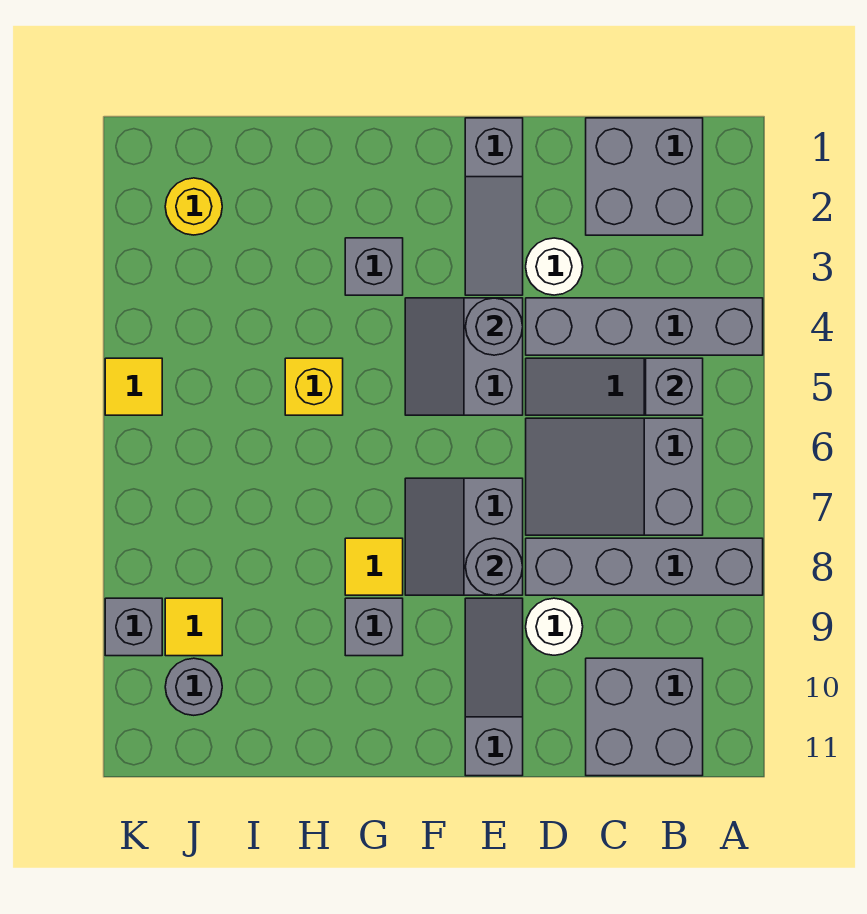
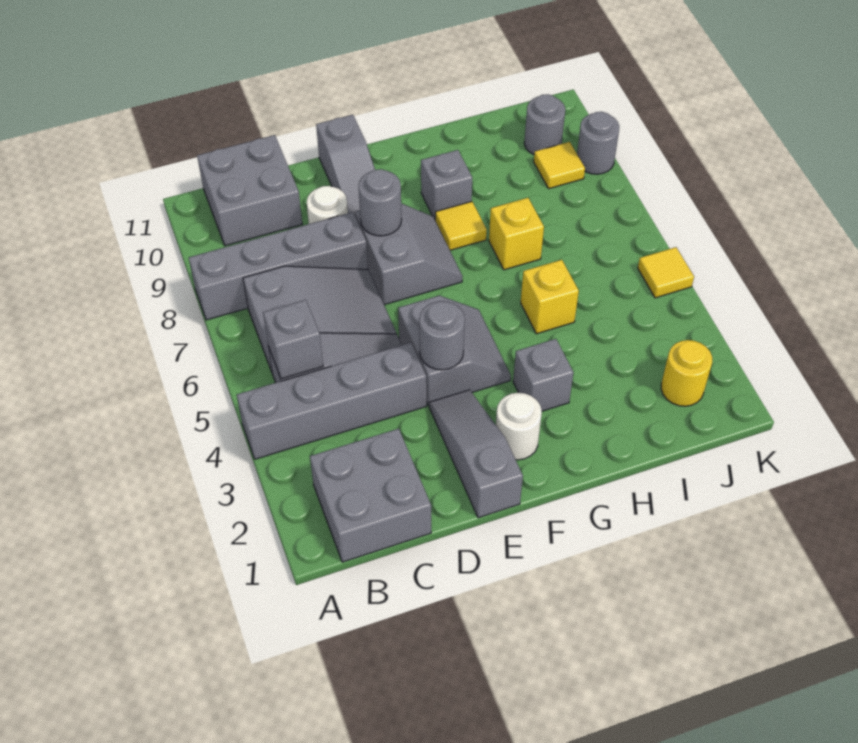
white round brick D3 level 1 -> white round brick F2 level 1
none -> yellow brick H7 level 1
grey brick K9 level 1 -> grey round brick K9 level 1

